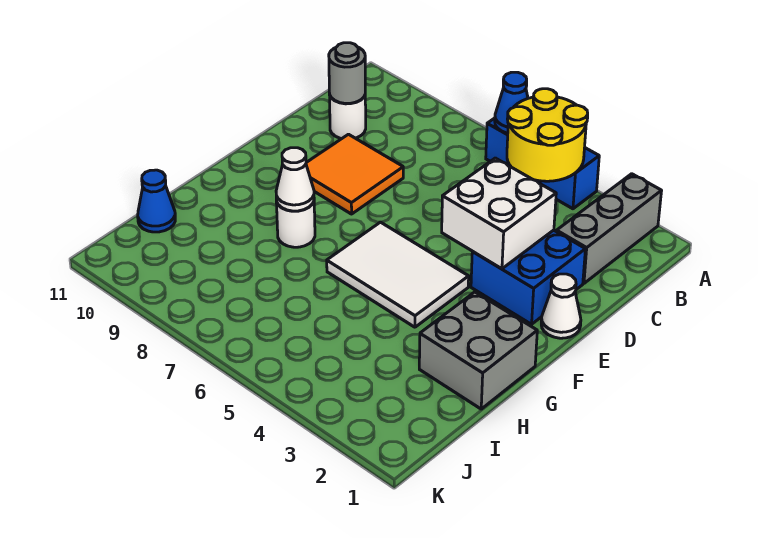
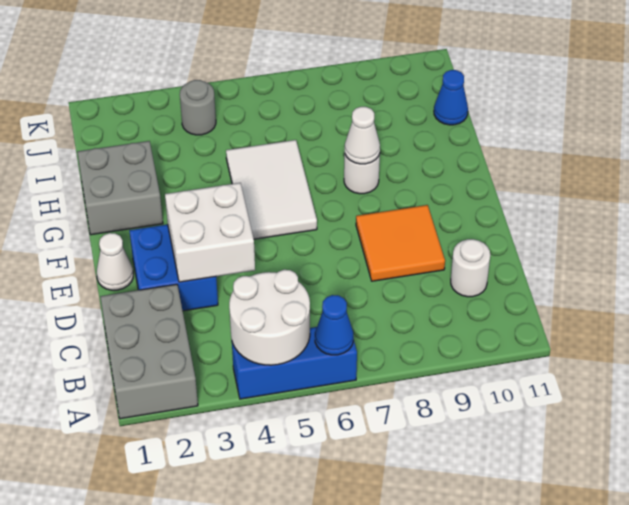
grey brick A2:C2 level 1 -> grey brick A1:C2 level 1
yellow round brick A4:B5 level 2 -> white round brick A4:B5 level 2
grey round brick C10 level 2 -> grey round brick J4 level 1
white tile F4:G6 level 1 -> white tile F5:H6 level 1

